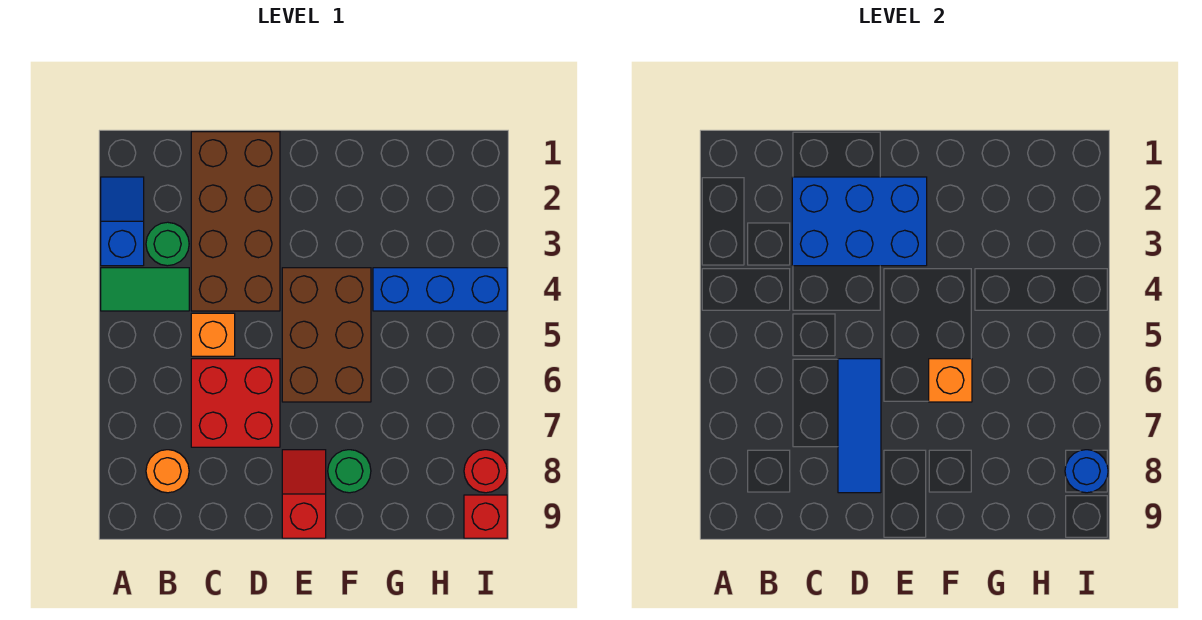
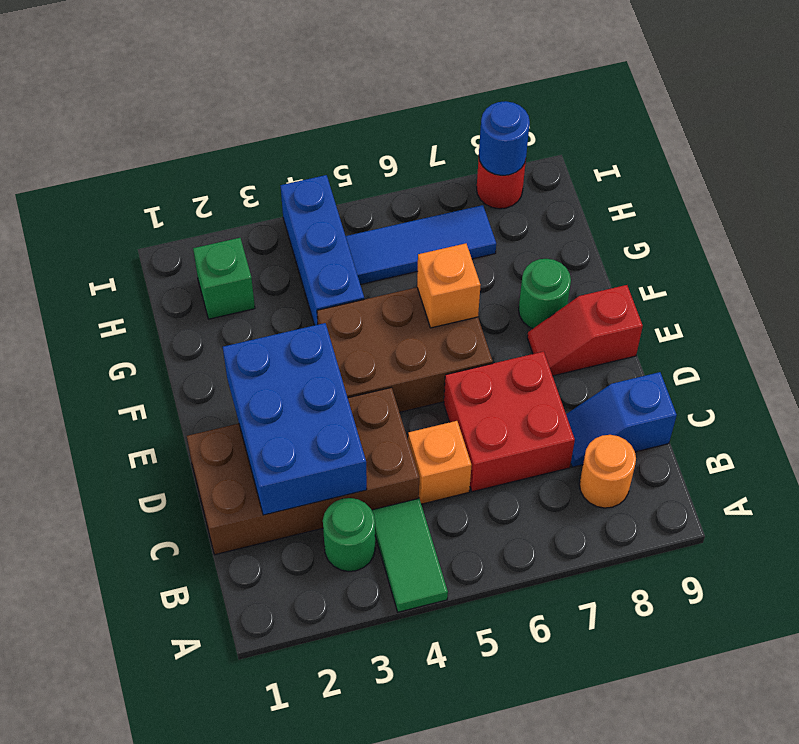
blue slope A2:A3 level 1 top 3 -> blue slope C8:C9 level 1 top 9
blue tile D6:D8 level 2 -> blue tile H5:H7 level 1
none -> green brick H2 level 1
red brick I9 level 1 -> none

